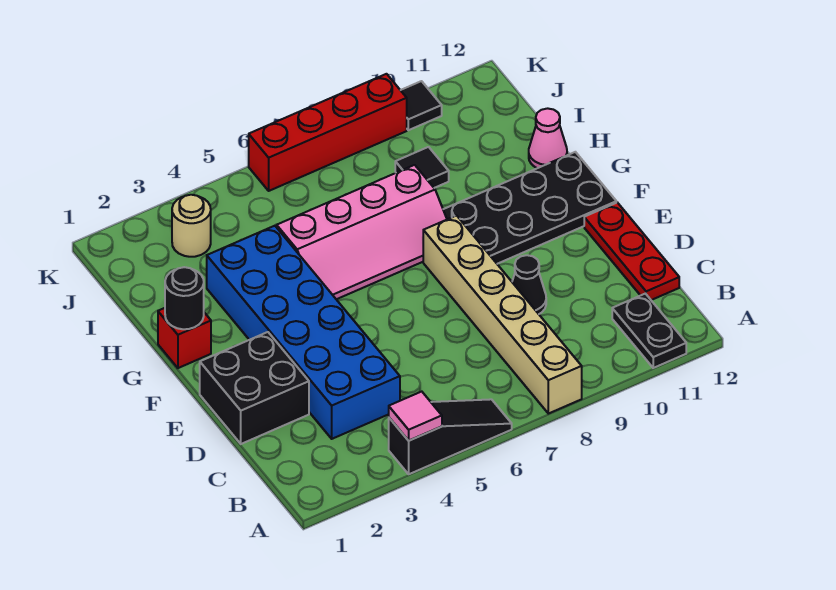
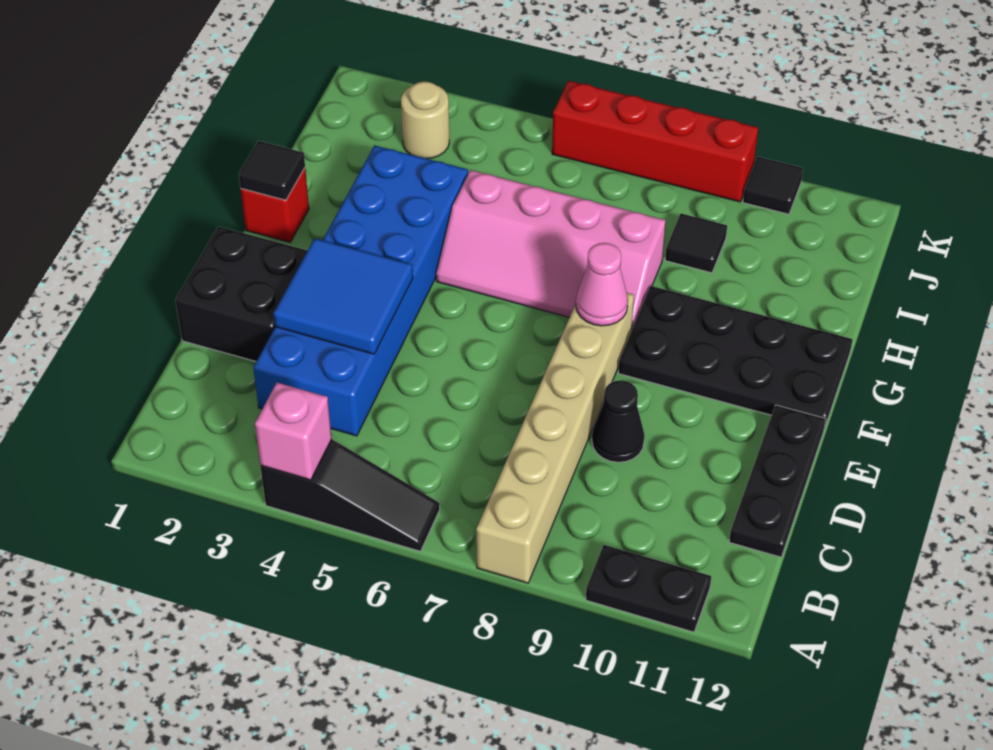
pink tile A4 level 2 -> pink brick A4 level 2
black plate A11:B11 level 1 -> black plate A10:A11 level 1
red plate C12:E12 level 1 -> black plate C12:E12 level 1
none -> blue tile D3:E4 level 2
black round brick G1 level 2 -> black tile G1 level 2
pink cone H12 level 1 -> pink cone F8 level 2

